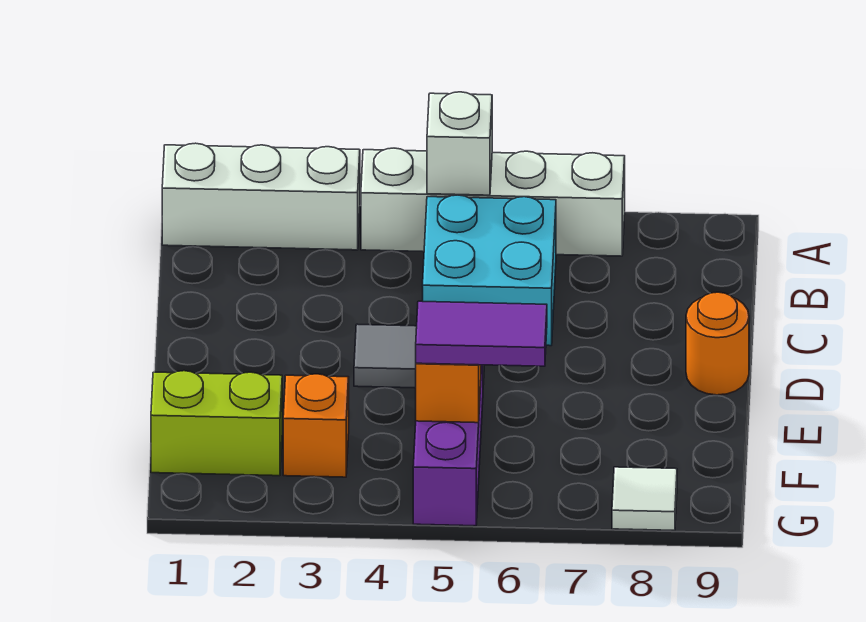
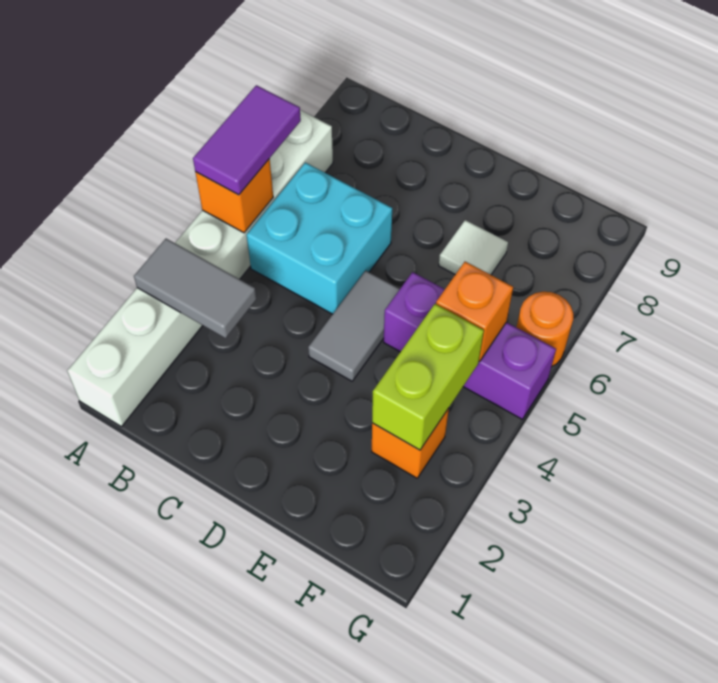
none -> grey tile A3:B3 level 2
white brick A5 level 2 -> orange brick A5 level 2
orange round brick D9 level 1 -> orange round brick G6 level 1
lime brick F1:F2 level 1 -> lime brick F3:F4 level 2
purple tile F5:F6 level 3 -> purple tile A5:A6 level 3
white tile G8 level 1 -> white tile E7 level 1

